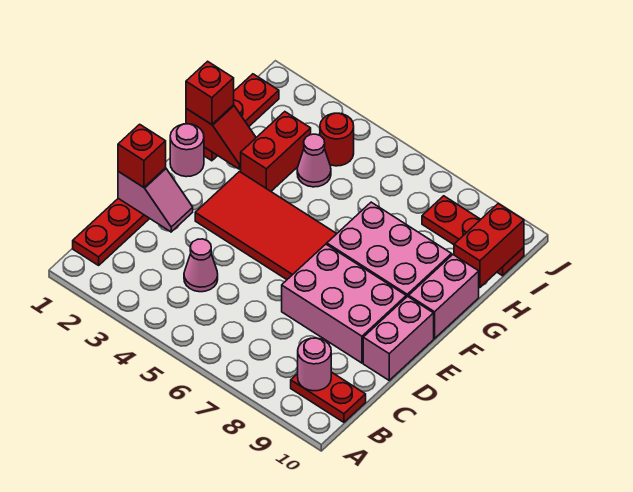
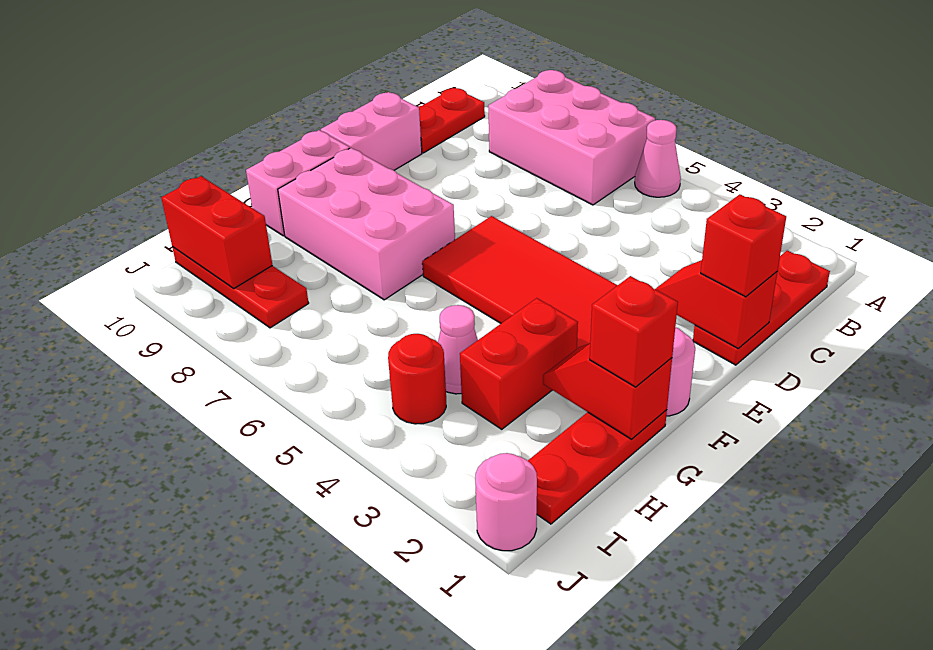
red plate B9:B10 level 1 -> red plate B10:C10 level 1
pink round brick B9 level 2 -> pink round brick J1 level 1
pink cone C4 level 1 -> pink cone A5 level 1
pink slope D1:D2 level 2 top 1 -> red slope D1:D2 level 2 top 1
pink brick D7:E9 level 1 -> pink brick A6:B8 level 1
red brick H10:I10 level 2 -> red brick I9:I10 level 2

